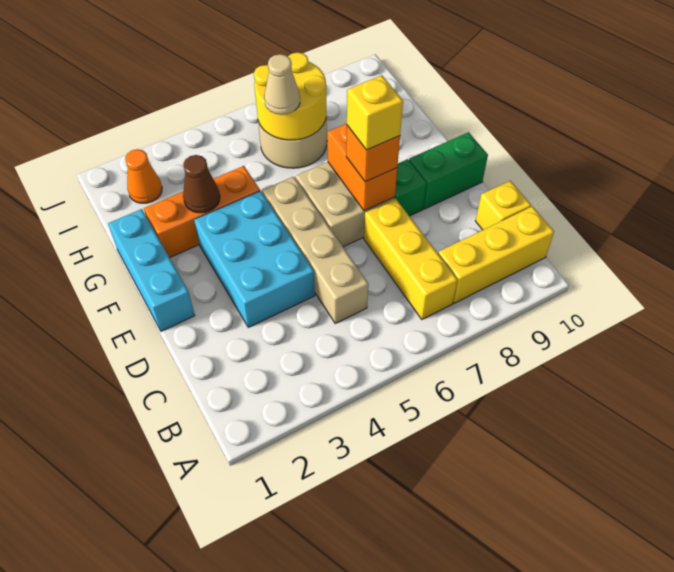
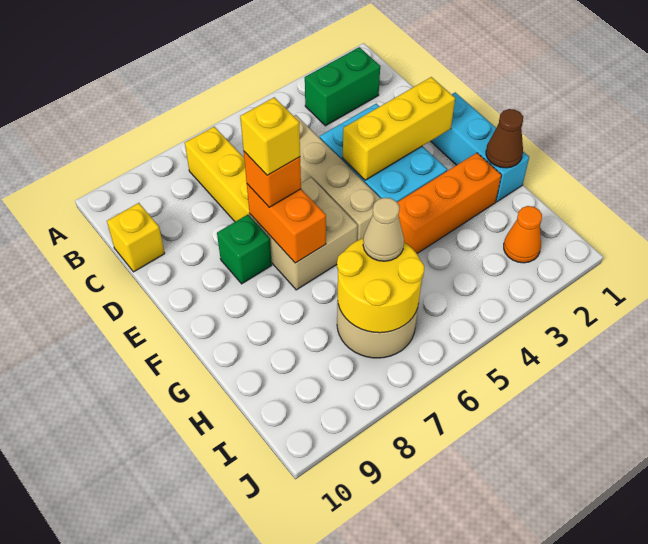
yellow brick B8:B10 level 1 -> yellow brick E2:E4 level 2
green brick E9:E10 level 1 -> green brick B2:B3 level 1
brown cone G3 level 2 -> brown cone G1 level 2

